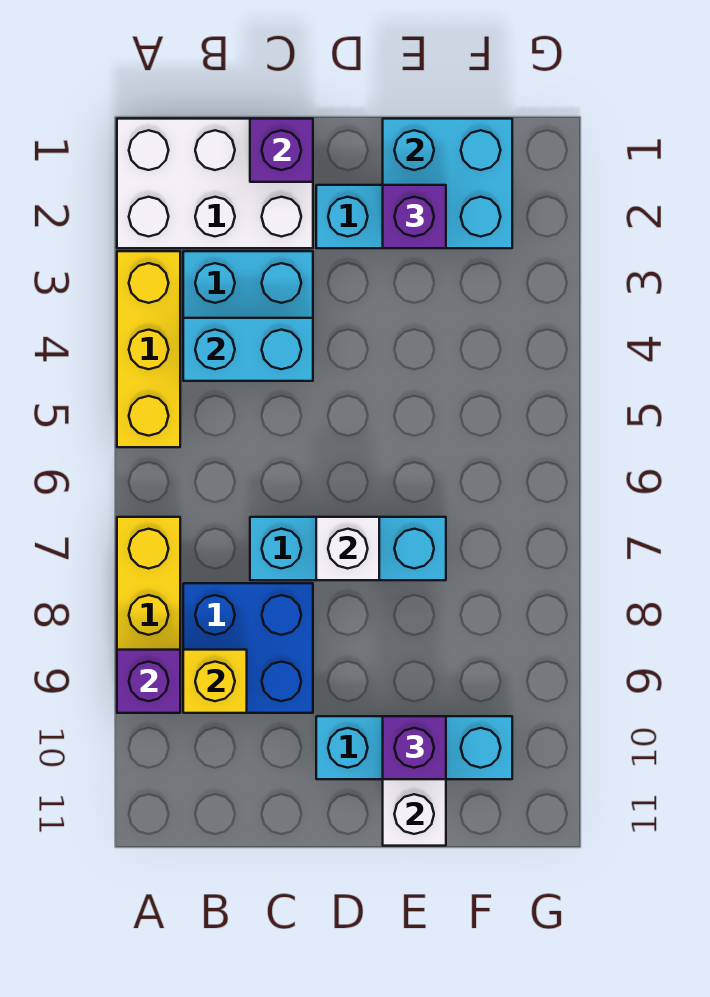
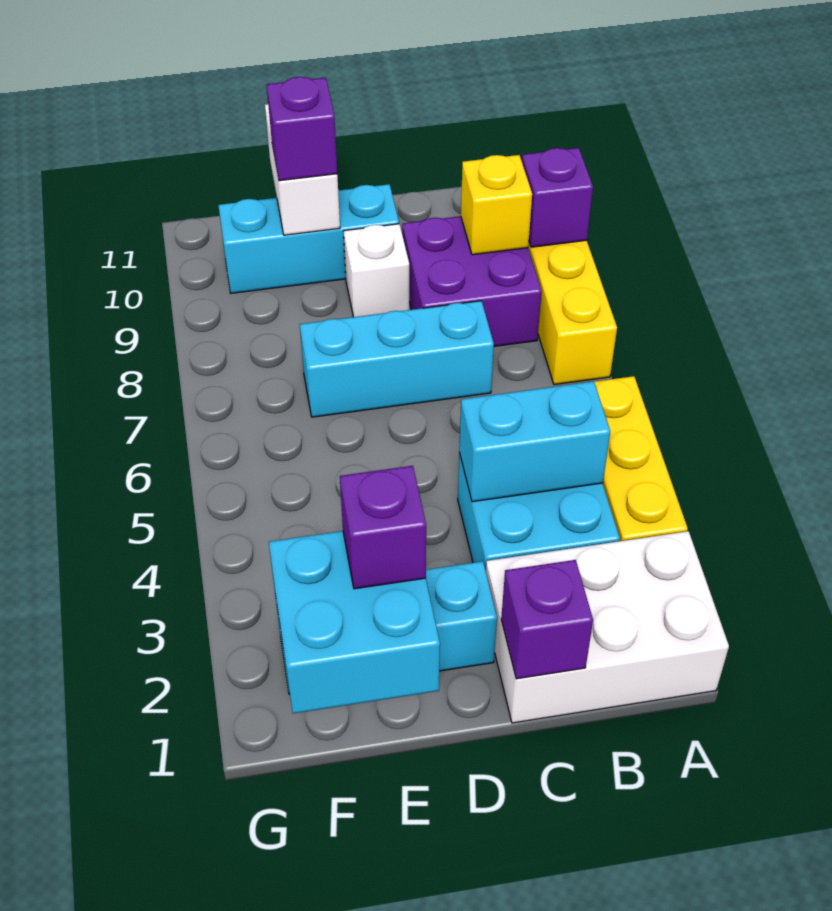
blue brick B8:C9 level 1 -> purple brick B8:C9 level 1
white brick D7 level 2 -> white brick D9 level 1

